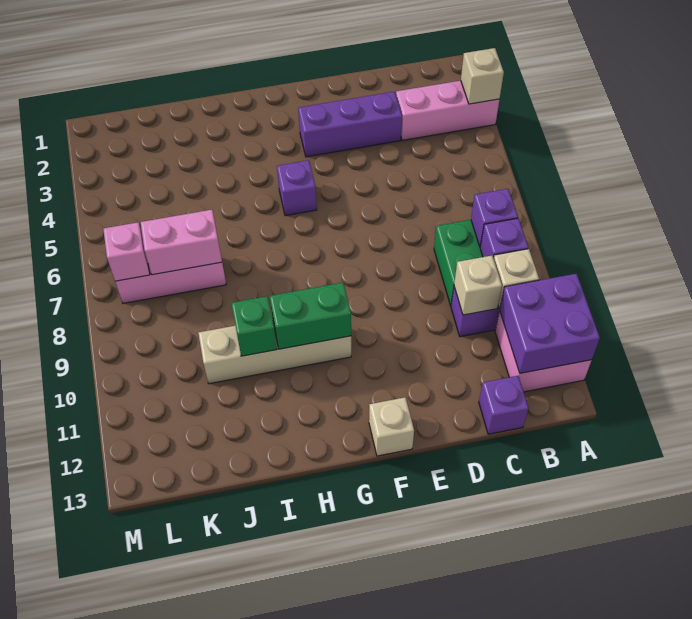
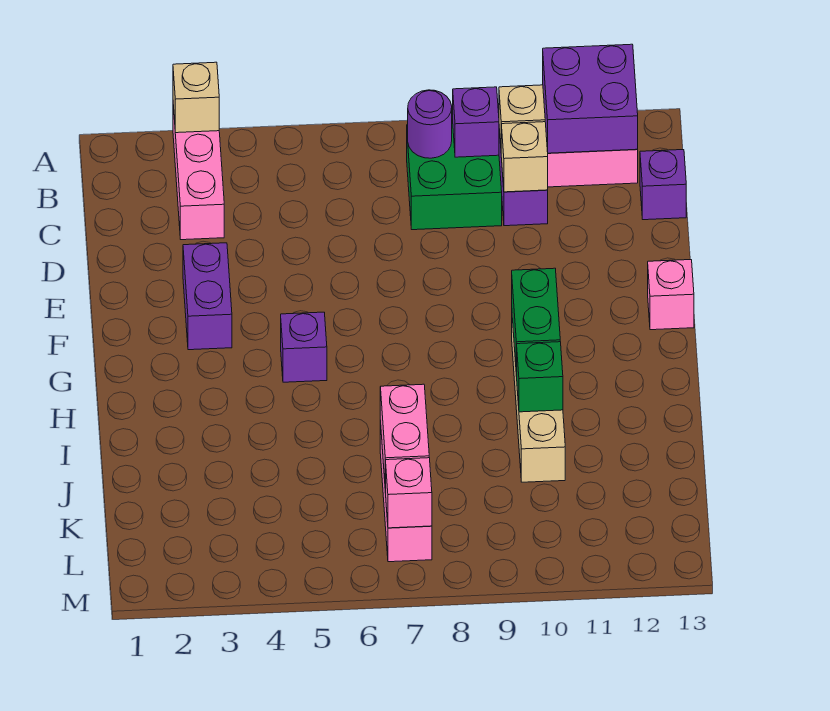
purple brick B8 level 2 -> purple round brick B8 level 2
purple brick D3:F3 level 1 -> purple brick E3:F3 level 1
tan brick F13 level 1 -> pink brick F13 level 1

